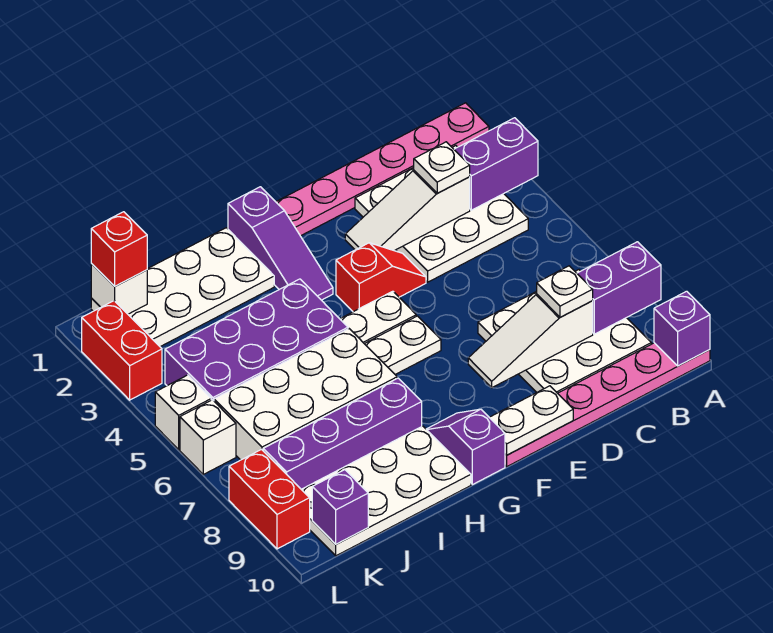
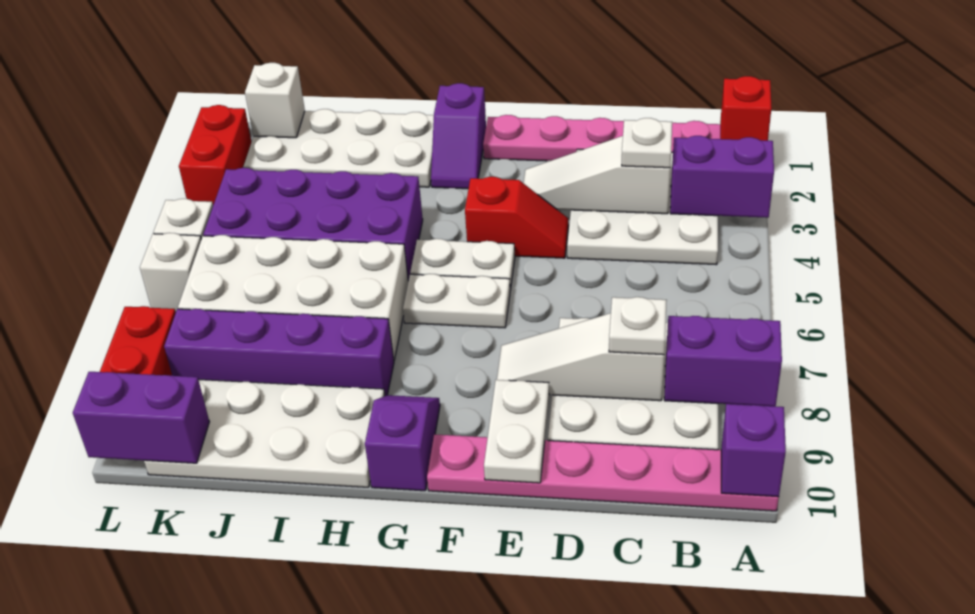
white plate E10:F10 level 2 -> white plate E9:E10 level 2
purple slope G1:G3 level 1 top 1 -> purple slope G1:G2 level 1 top 1
red brick K1 level 3 -> red brick A1 level 2
purple brick K10 level 2 -> purple brick K10:L10 level 2

